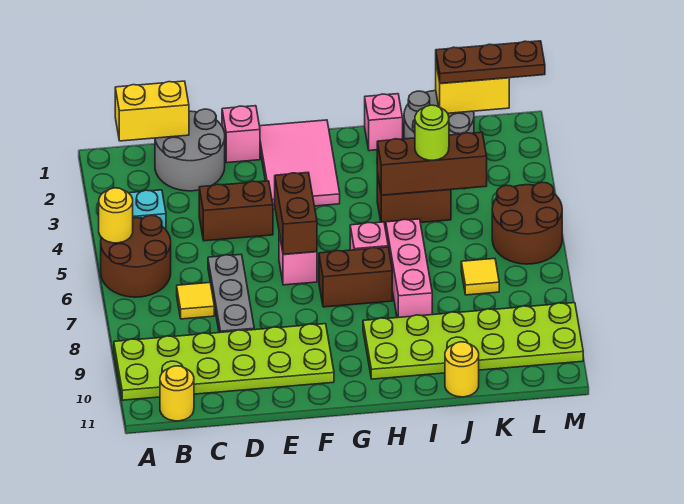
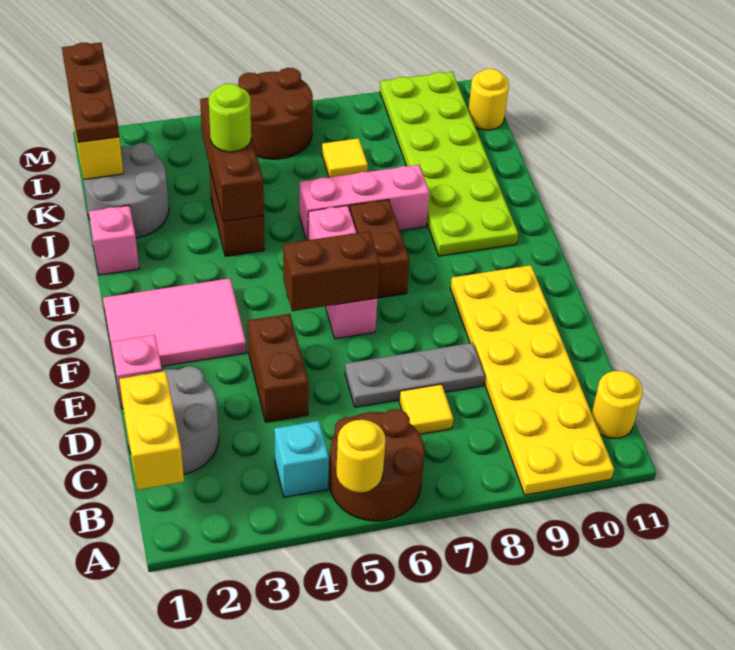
lime plate A9:F10 level 1 -> yellow plate A9:F10 level 1
yellow round brick J11 level 1 -> yellow round brick L11 level 1

